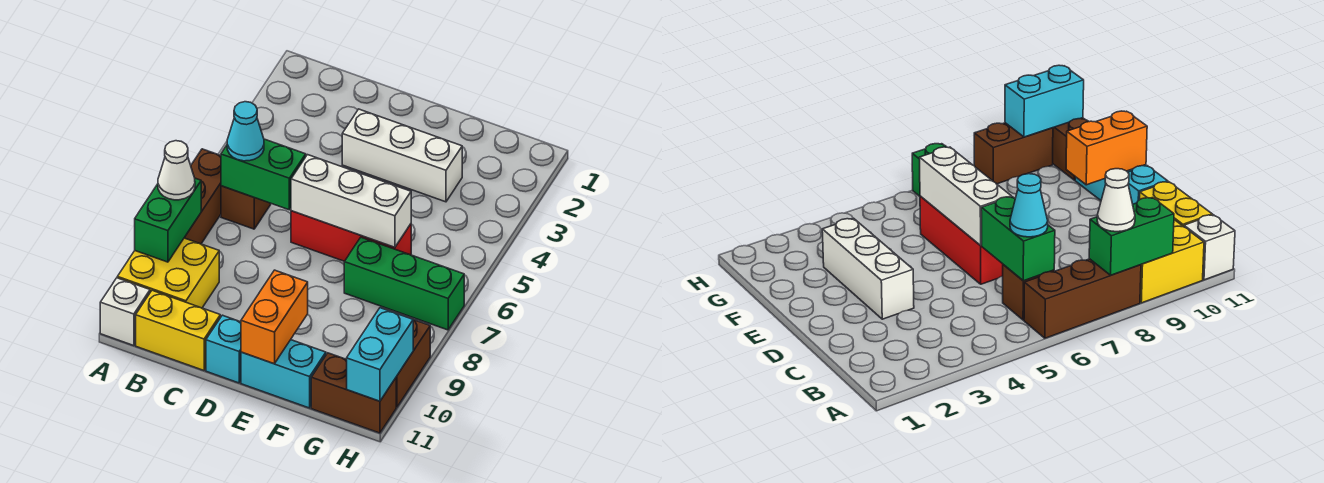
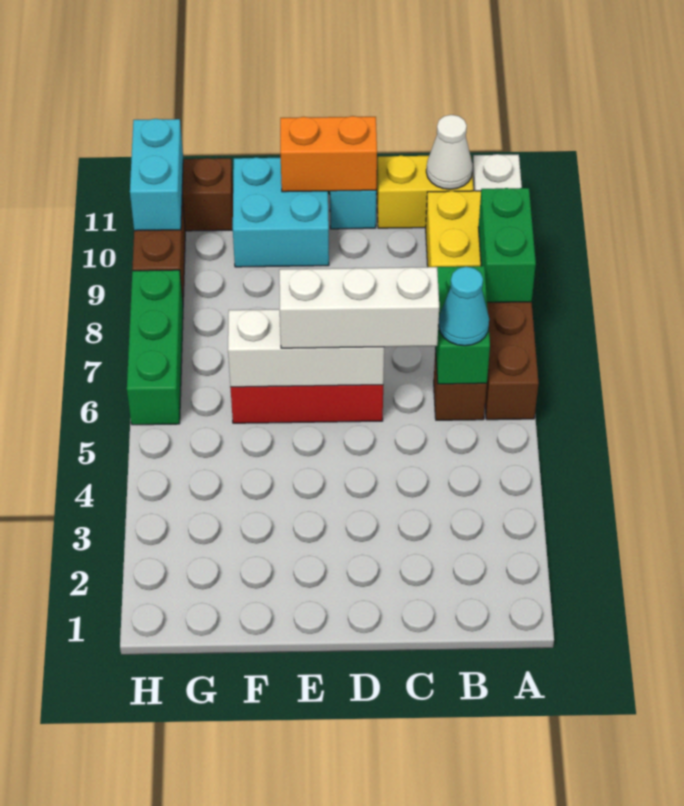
white cone A8 level 3 -> white cone B11 level 2
green brick B6:C6 level 2 -> green brick B6:B7 level 2
white brick D3:F3 level 1 -> white brick C6:E6 level 3
orange brick E10:E11 level 2 -> orange brick D11:E11 level 2
cyan brick E11:F11 level 1 -> cyan brick E10:F11 level 1
green brick F7:H7 level 1 -> green brick H6:H8 level 1

